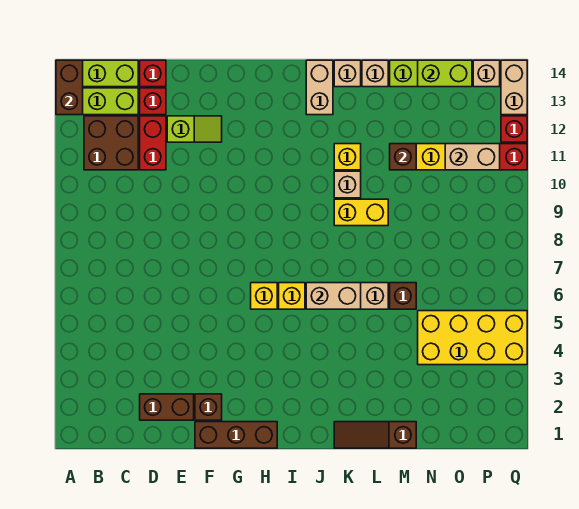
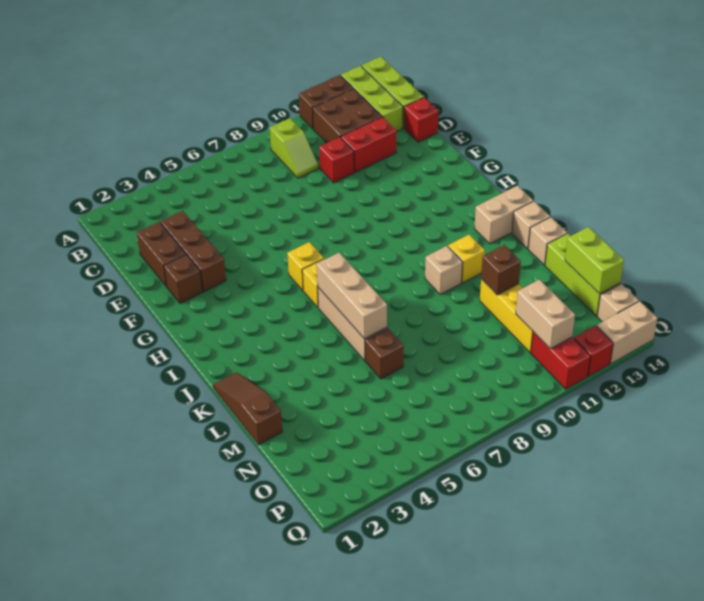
brown brick A13:A14 level 2 -> brown brick A11:A12 level 1
red brick D13 level 1 -> red brick D10 level 1
lime slope E12:F12 level 1 top E -> lime slope B9:C9 level 1 top B
brown brick F1:H1 level 1 -> brown brick D3:F3 level 1
tan brick J6:K6 level 2 -> tan brick J6:L6 level 2
yellow brick K9:L9 level 1 -> none
yellow brick N4:Q5 level 1 -> none

